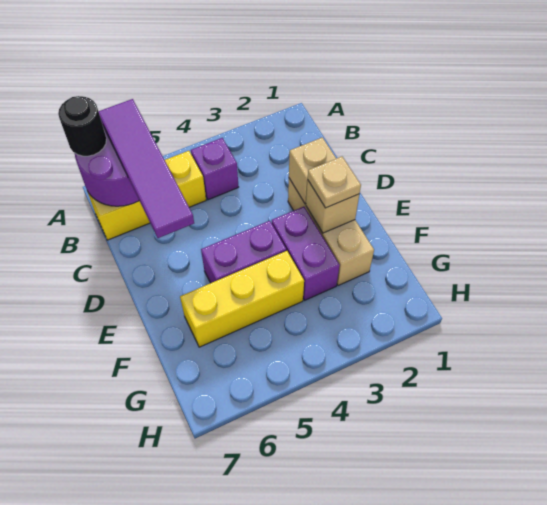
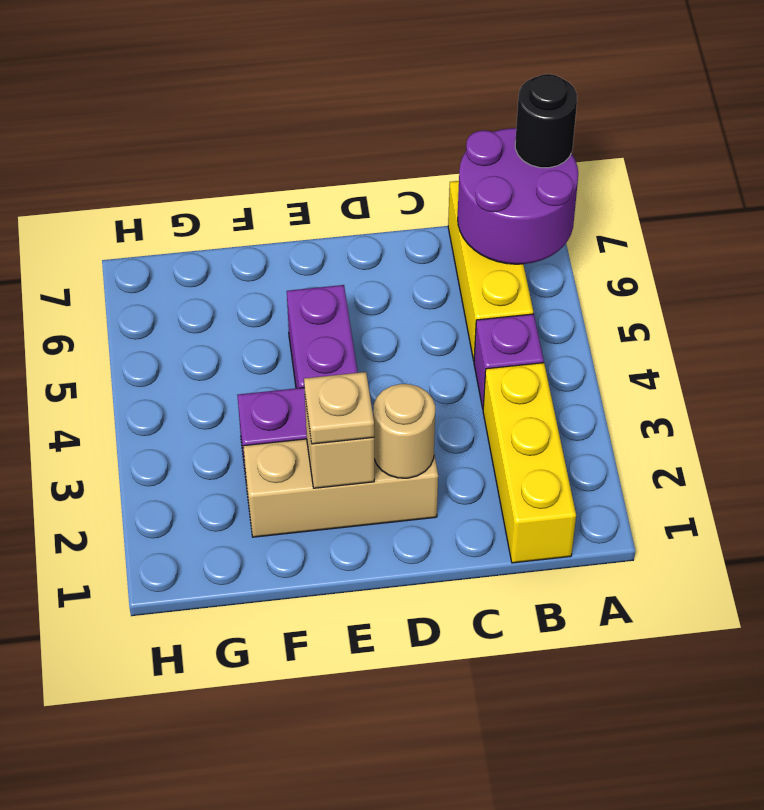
purple tile A6:D6 level 3 -> none
tan brick D2 level 2 -> tan round brick D2 level 2
yellow brick F4:F6 level 1 -> yellow brick B1:B3 level 1

